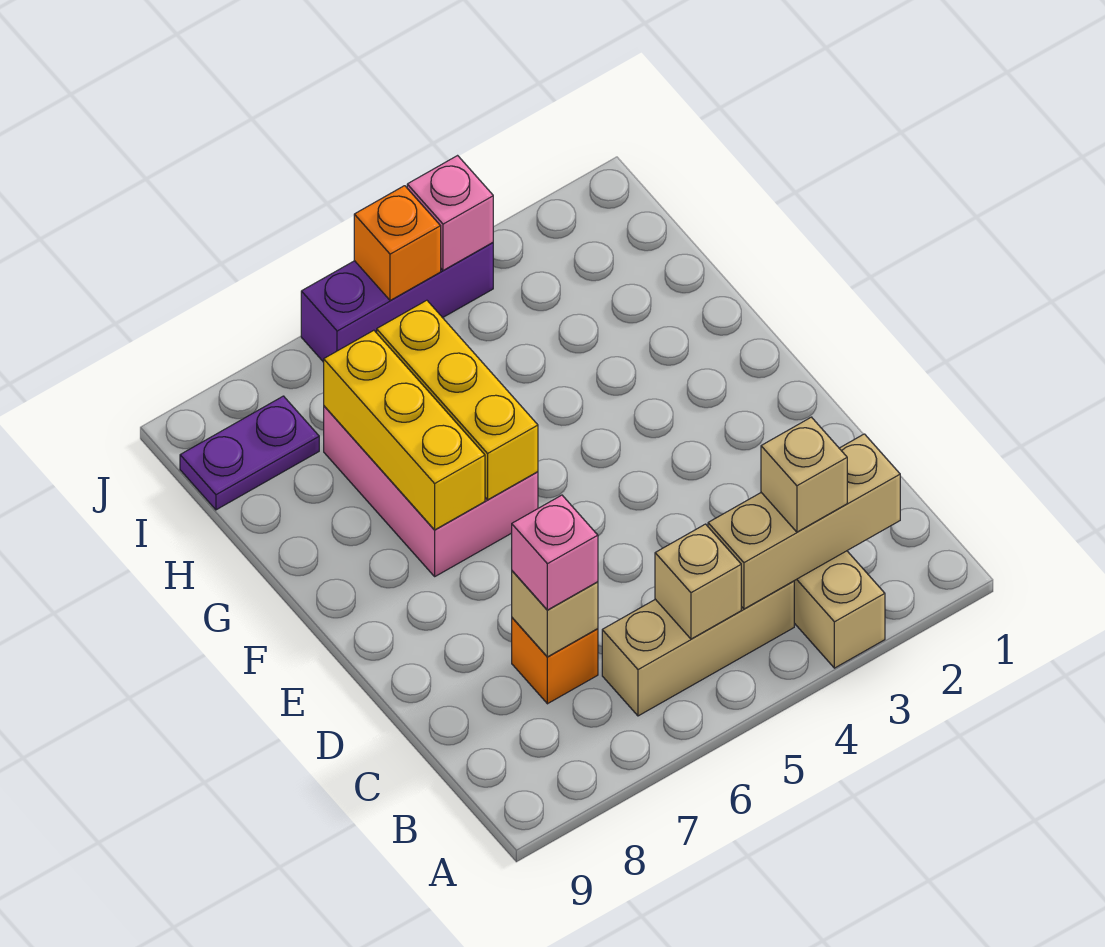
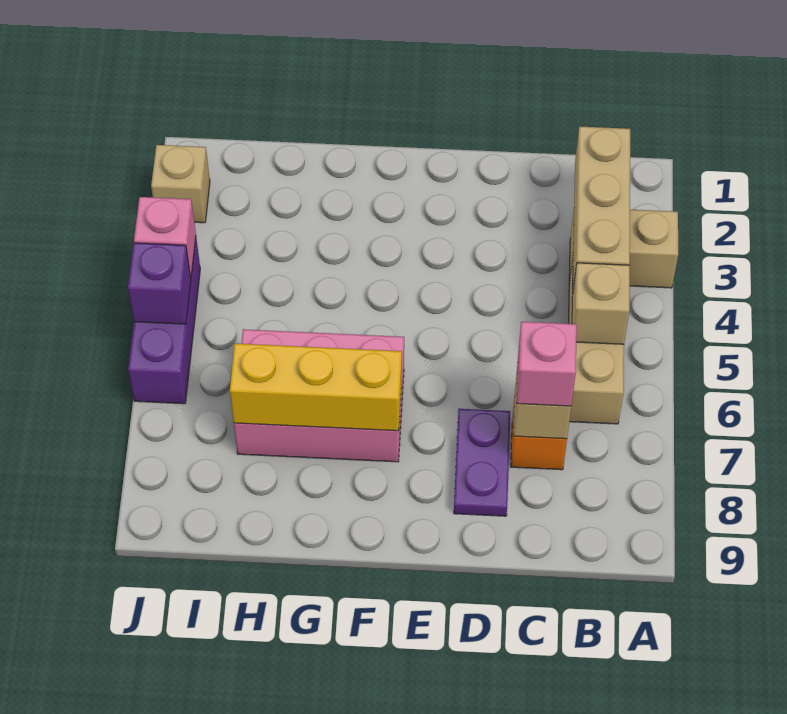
tan brick B3 level 3 -> tan brick J2 level 1
yellow brick F6:H6 level 2 -> none
purple plate I8:I9 level 1 -> purple plate D7:D8 level 1
orange brick J5 level 2 -> purple brick J5 level 2

